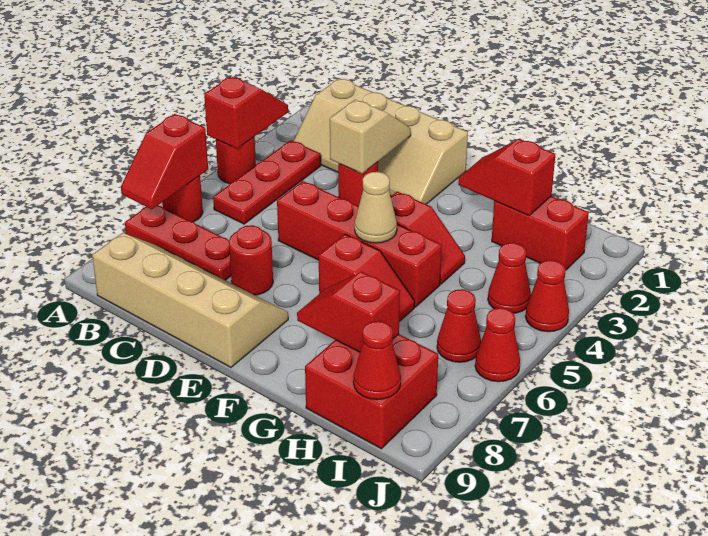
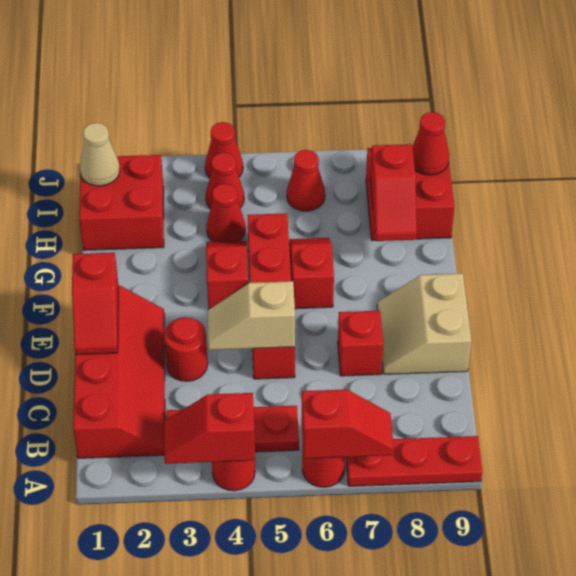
red plate A7:C7 level 1 -> red plate A7:A9 level 1
tan slope B1:E2 level 1 top 1 -> red slope B1:E2 level 1 top 1
tan slope B8:E9 level 1 top 9 -> tan slope D8:E9 level 1 top 9
tan slope D2:D3 level 2 top 3 -> tan slope D4:D5 level 2 top 5
red round brick D7 level 1 -> red brick D7 level 1
tan cone F5 level 2 -> tan cone I1 level 2
red slope G2:H2 level 2 top H -> red slope D1:E1 level 2 top E
red brick H2:I2 level 1 -> red brick H1:I2 level 1
red cone J6 level 1 -> red cone H4 level 1

